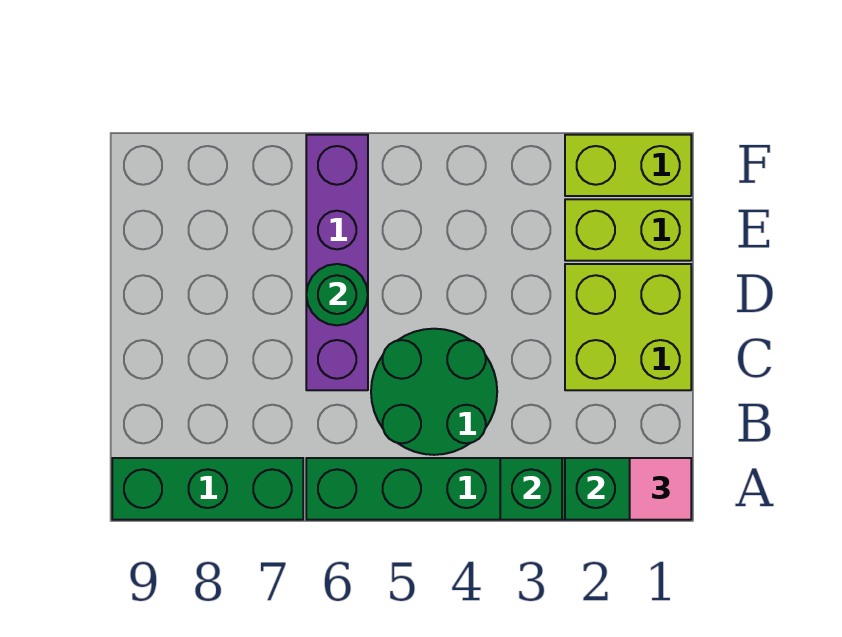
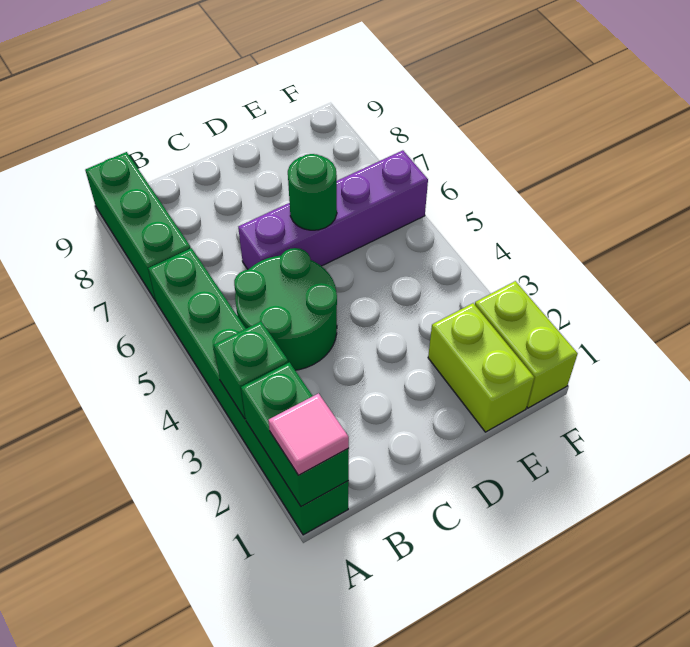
lime brick C1:D2 level 1 -> none

